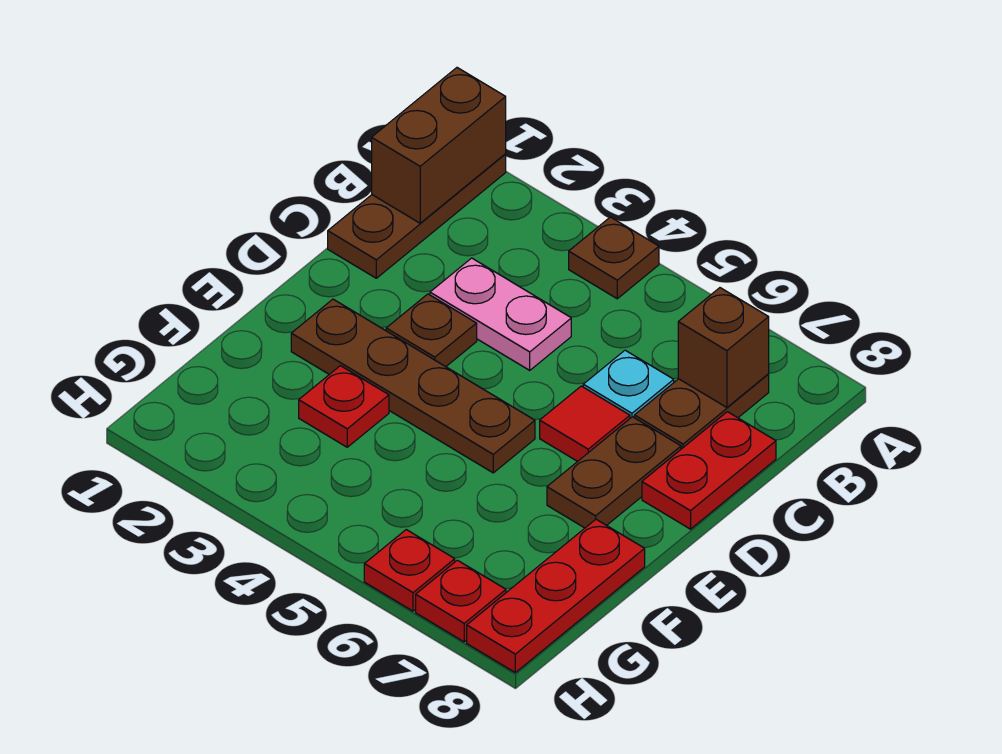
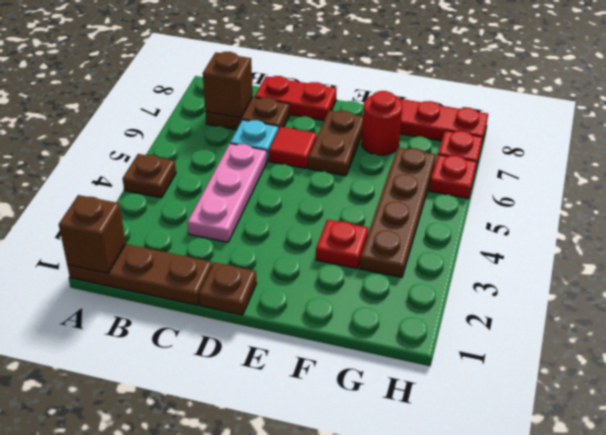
brown brick A1:B1 level 2 -> brown brick A1 level 2
pink plate C3:C4 level 1 -> pink plate C3:C5 level 1
brown plate D3 level 1 -> brown plate D1 level 1
brown plate D7:E7 level 1 -> brown plate E6:E7 level 1
brown plate E2:E5 level 1 -> brown plate G3:G6 level 1
none -> red round brick F7 level 1

